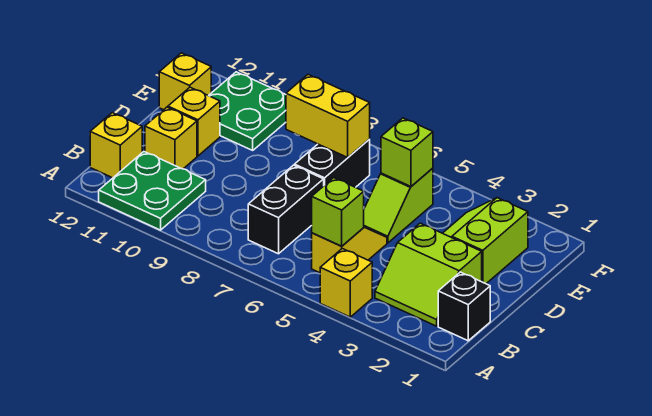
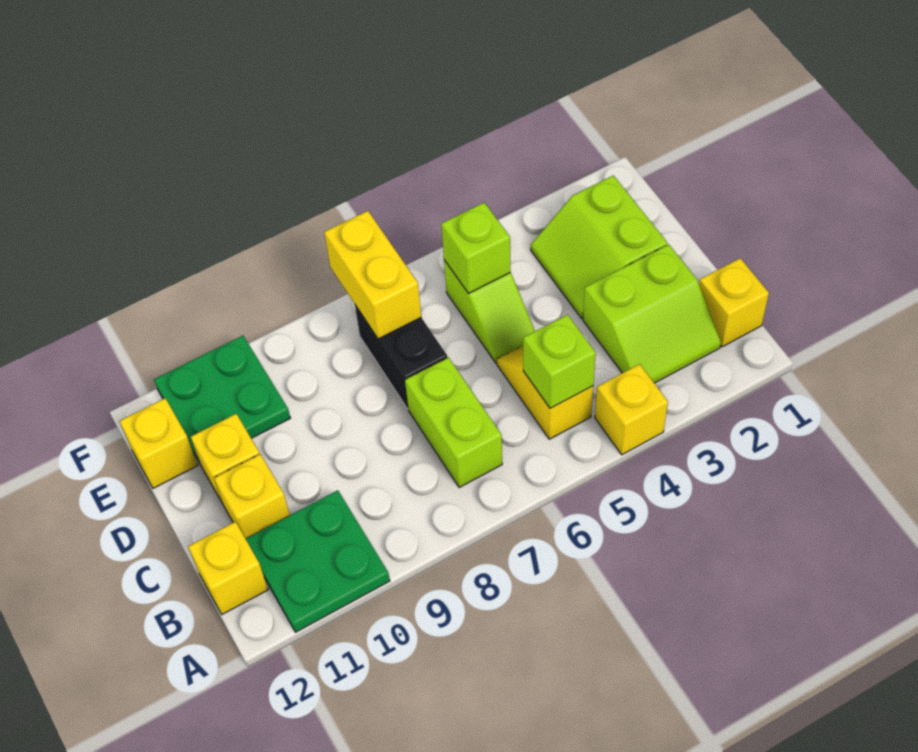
black brick B1 level 1 -> yellow brick B1 level 1
black brick B7:C7 level 1 -> lime brick B7:C7 level 1
yellow brick E7:E8 level 2 -> yellow brick E7:F7 level 2

